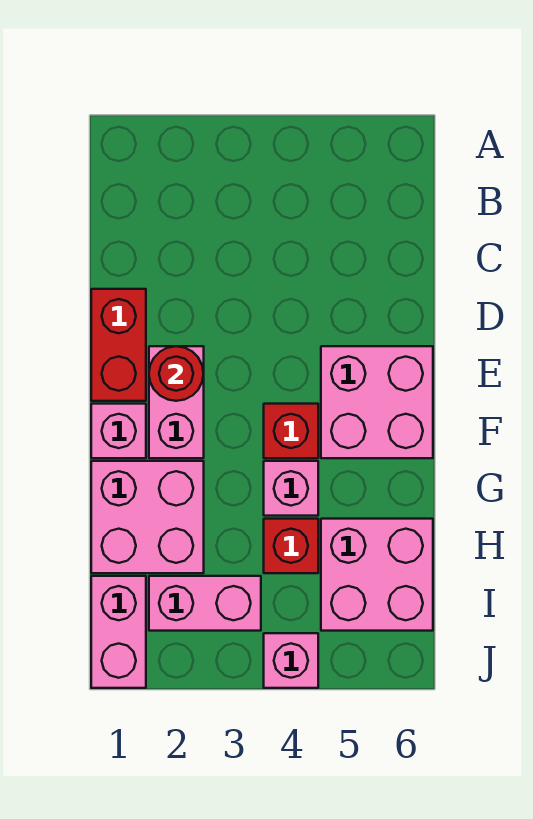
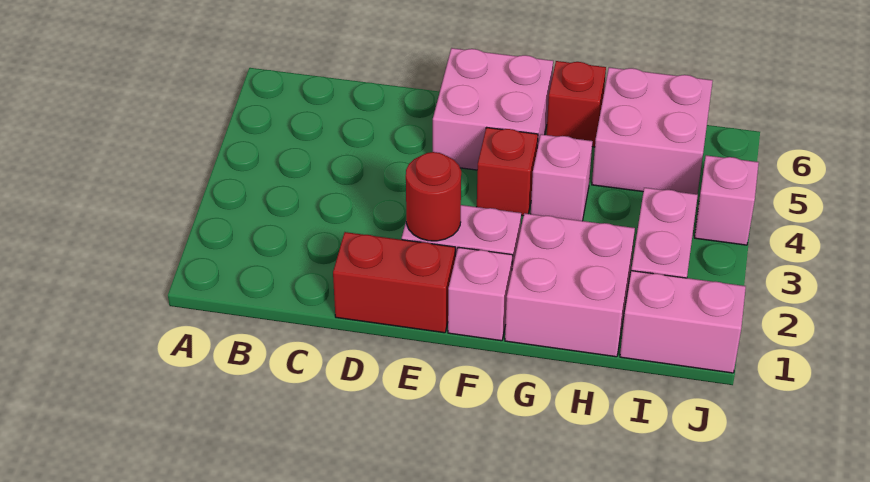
red brick H4 level 1 -> red brick G6 level 1

